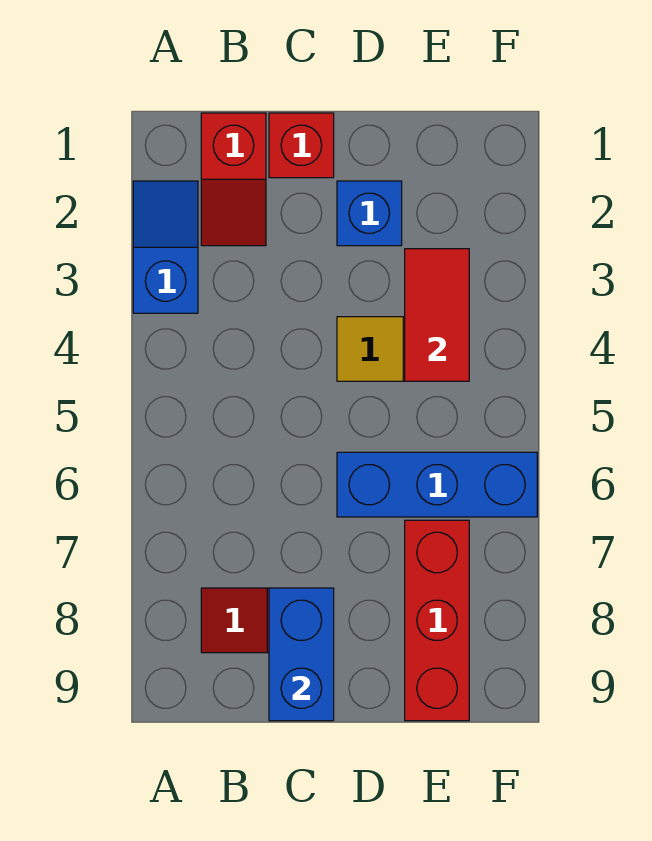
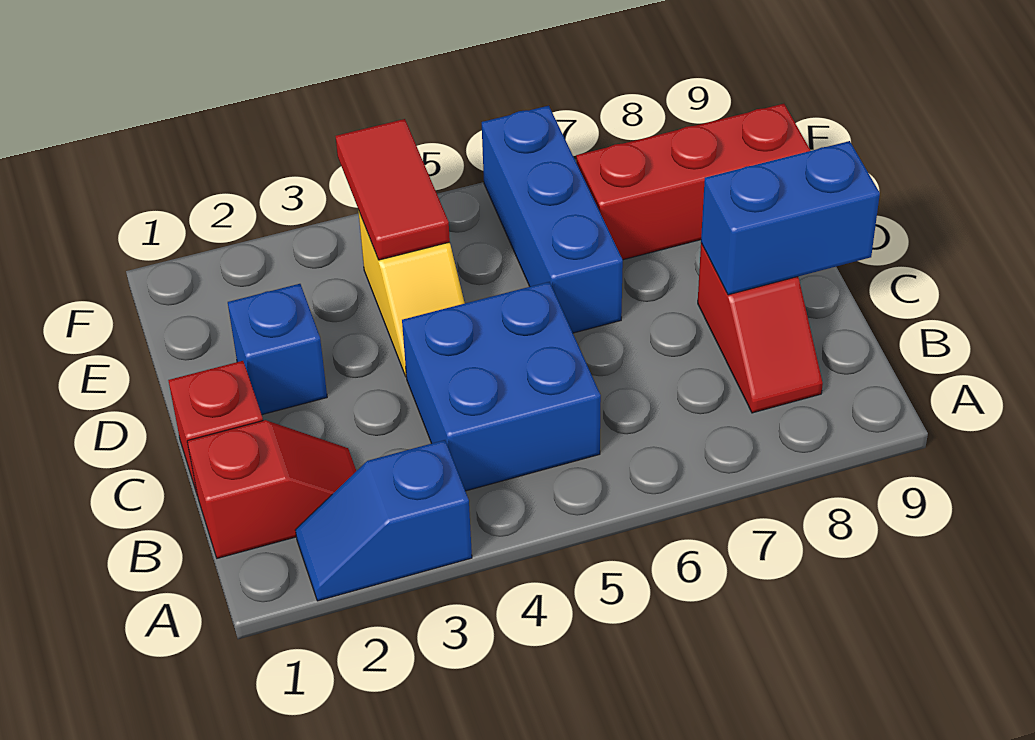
none -> blue brick B4:C5 level 1
red tile E3:E4 level 2 -> red tile E4:F4 level 2

